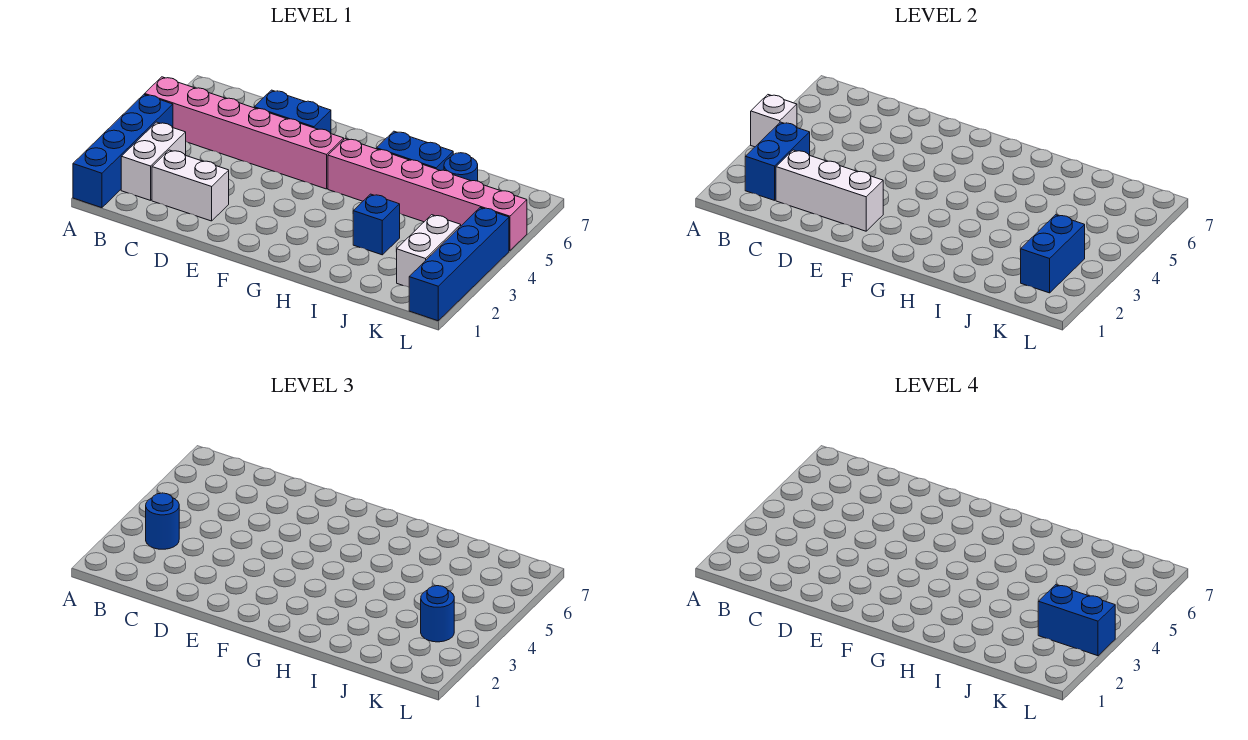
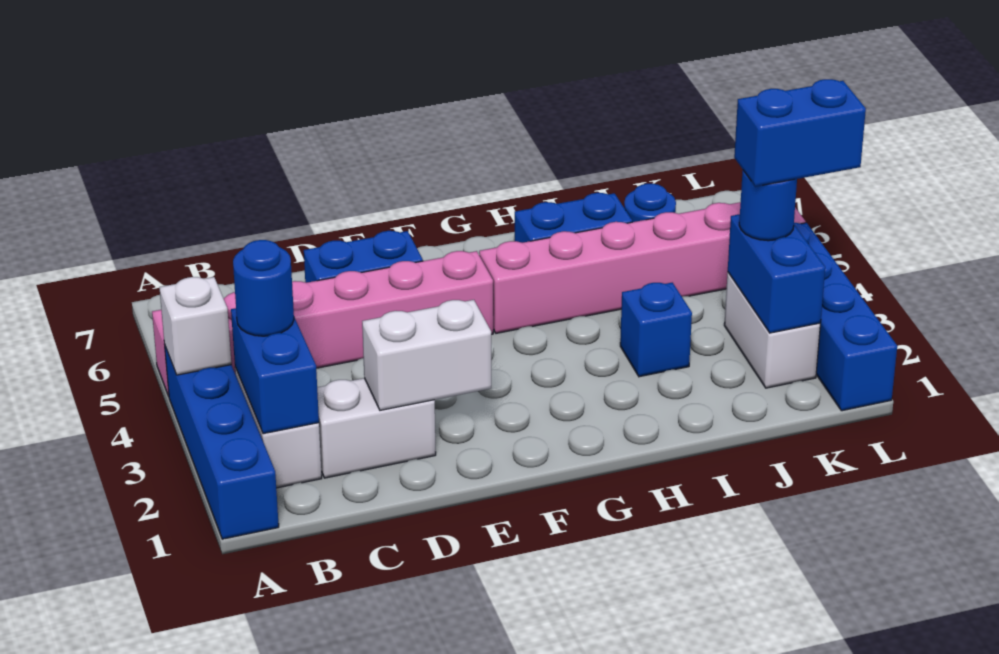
white brick C2:E2 level 2 -> white brick D2:E2 level 2

